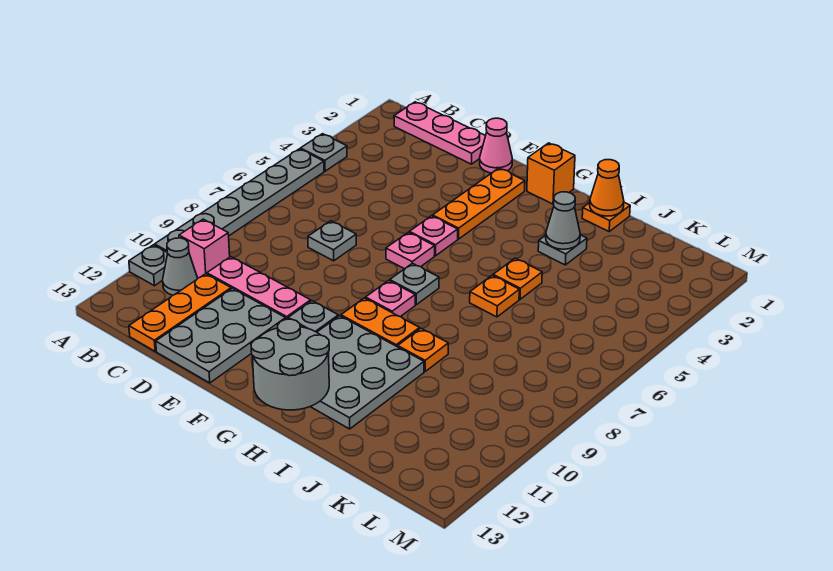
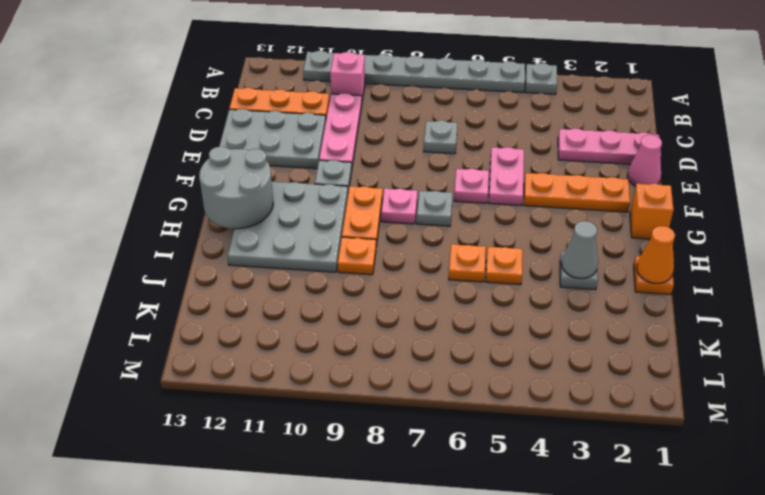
pink plate B1:D1 level 1 -> pink plate D1:D3 level 1
grey cone B11 level 1 -> none
pink plate F5 level 1 -> pink plate E5:F5 level 1

